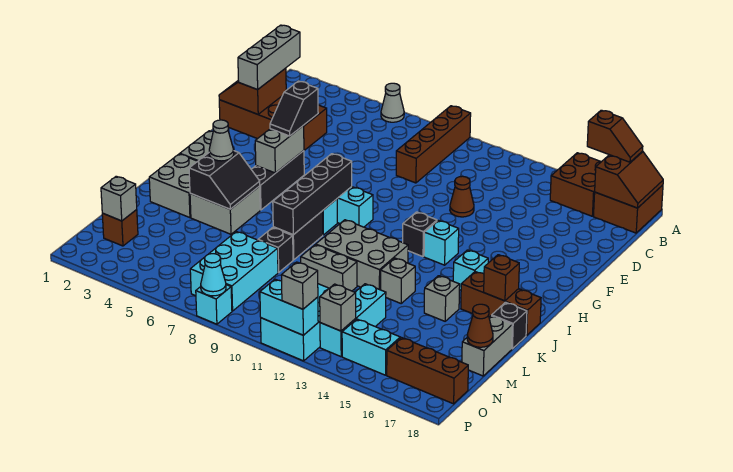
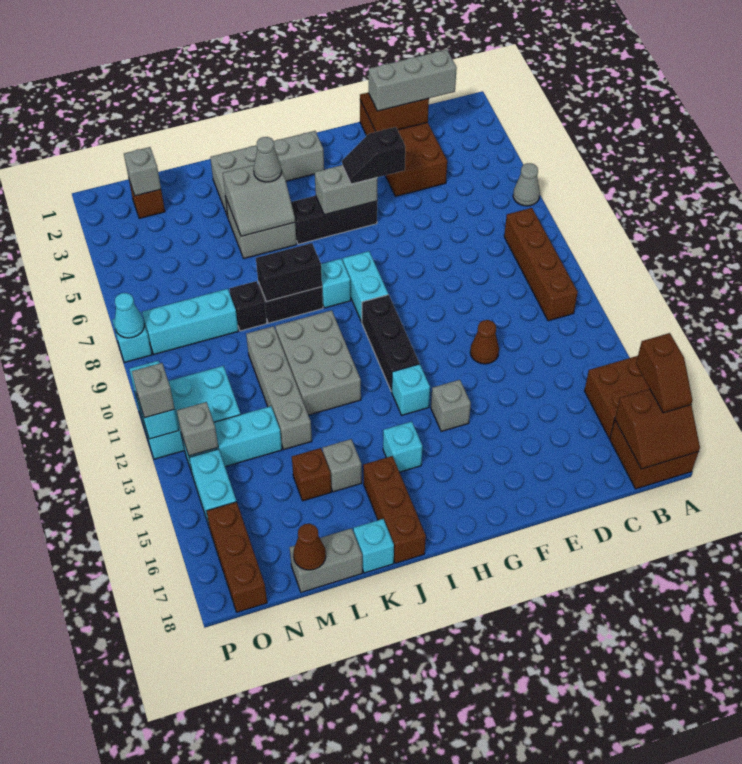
brown brick A9:D9 level 1 -> brown brick B8:B11 level 1
black brick H8:K8 level 2 -> black brick J8:K8 level 2
black brick H12 level 1 -> black brick H10:H12 level 1
black slope J4:K5 level 2 top 4 -> grey slope J4:K5 level 2 top 4
brown brick J17 level 2 -> brown brick L15 level 1
grey brick K13 level 1 -> grey brick G14 level 1
black brick K18 level 1 -> cyan brick K18 level 1
grey brick L10:L11 level 1 -> grey brick L10:L13 level 1
cyan brick M7:O8 level 1 -> cyan brick M8:O8 level 1

